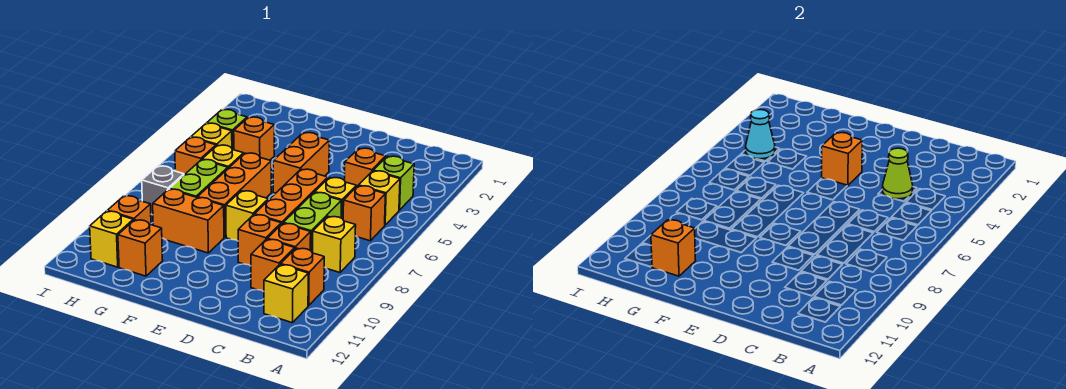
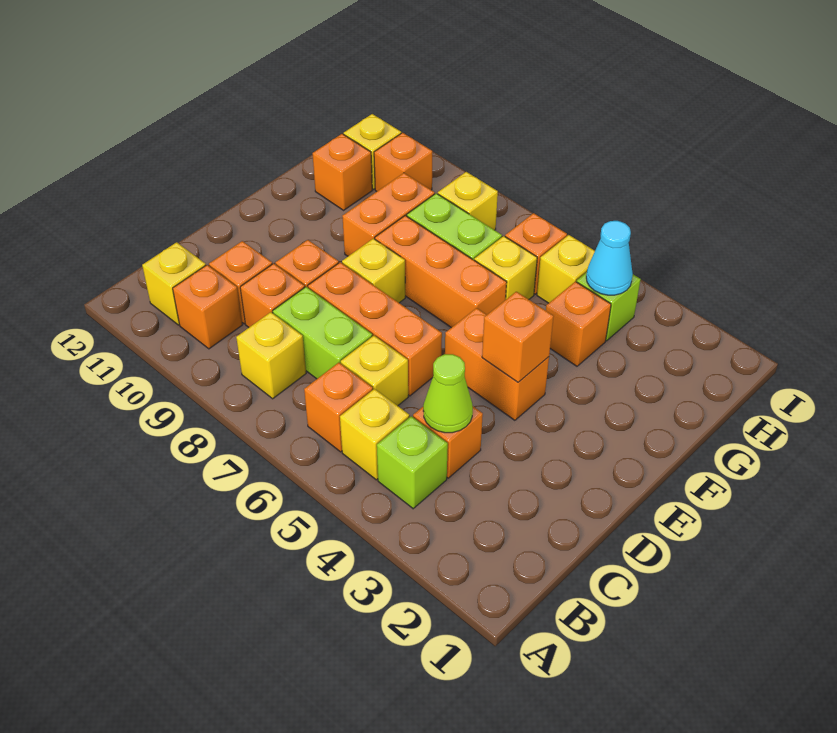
orange brick G11 level 2 -> none
grey brick H8 level 1 -> yellow brick H8 level 1

